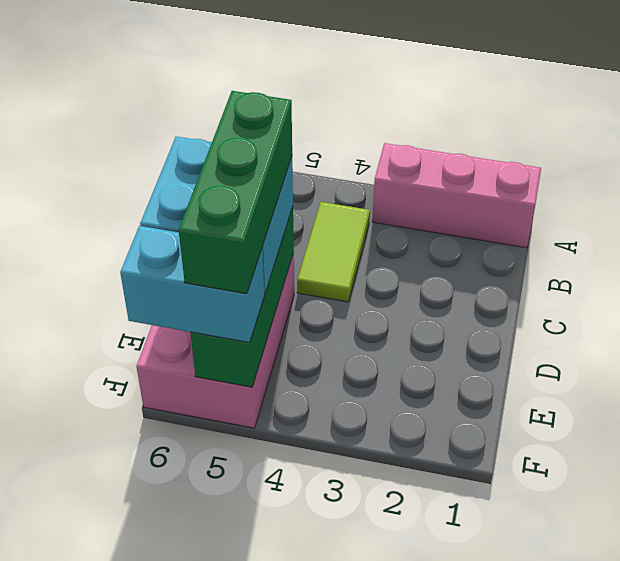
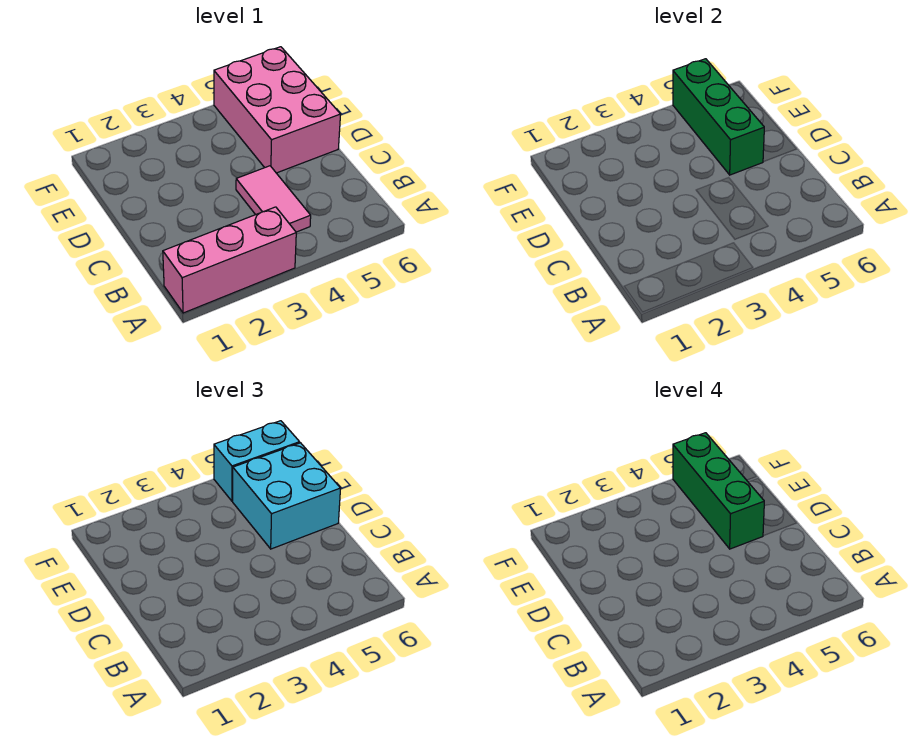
lime tile B4:C4 level 1 -> pink tile B4:C4 level 1

